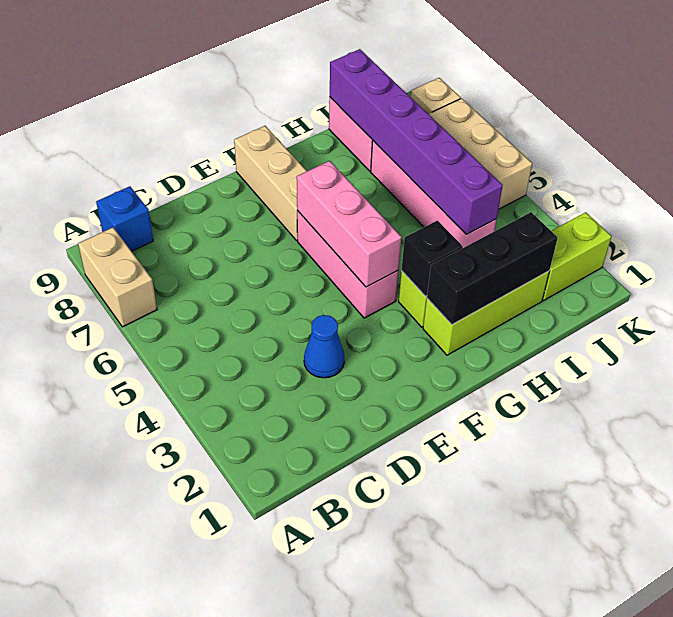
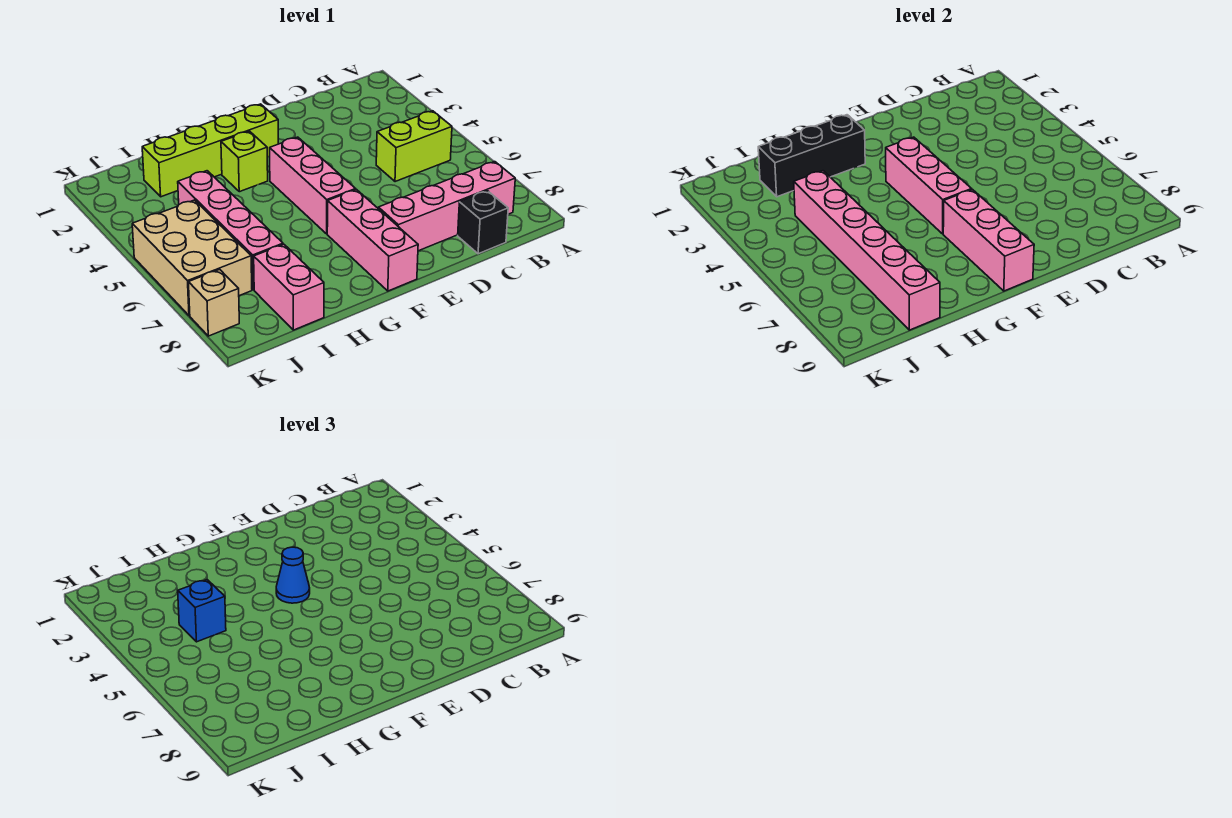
tan brick A7:A8 level 1 -> none
none -> pink brick B8:E8 level 1
blue brick B9 level 1 -> blue brick I4 level 3
blue cone D3 level 1 -> blue cone F4 level 3
tan brick F7:F9 level 1 -> pink brick F7:F9 level 1
none -> pink brick F7:F9 level 2
lime brick G2:I2 level 1 -> lime brick F2:I2 level 1
black brick G3 level 2 -> black brick C9 level 1
purple brick I4:I9 level 2 -> pink brick I4:I9 level 2
lime brick J2:K2 level 1 -> lime brick B5:C5 level 1

